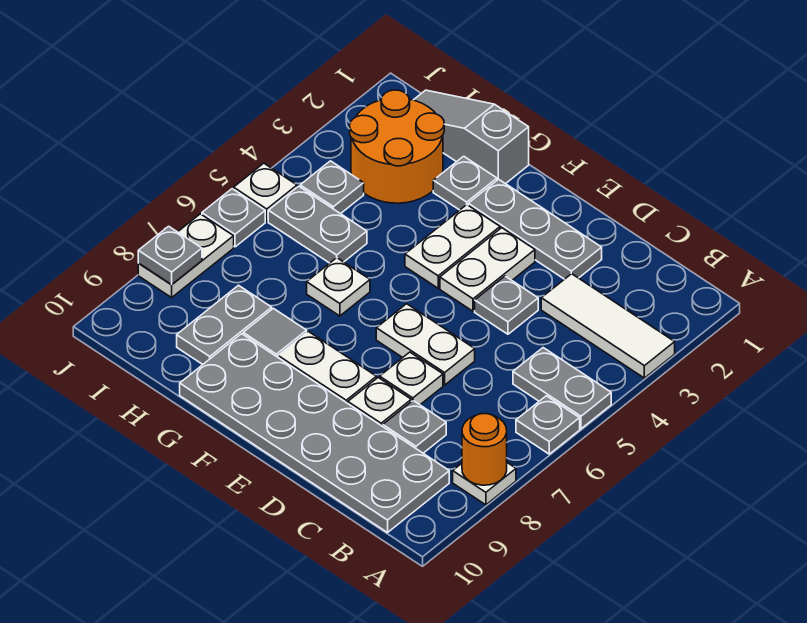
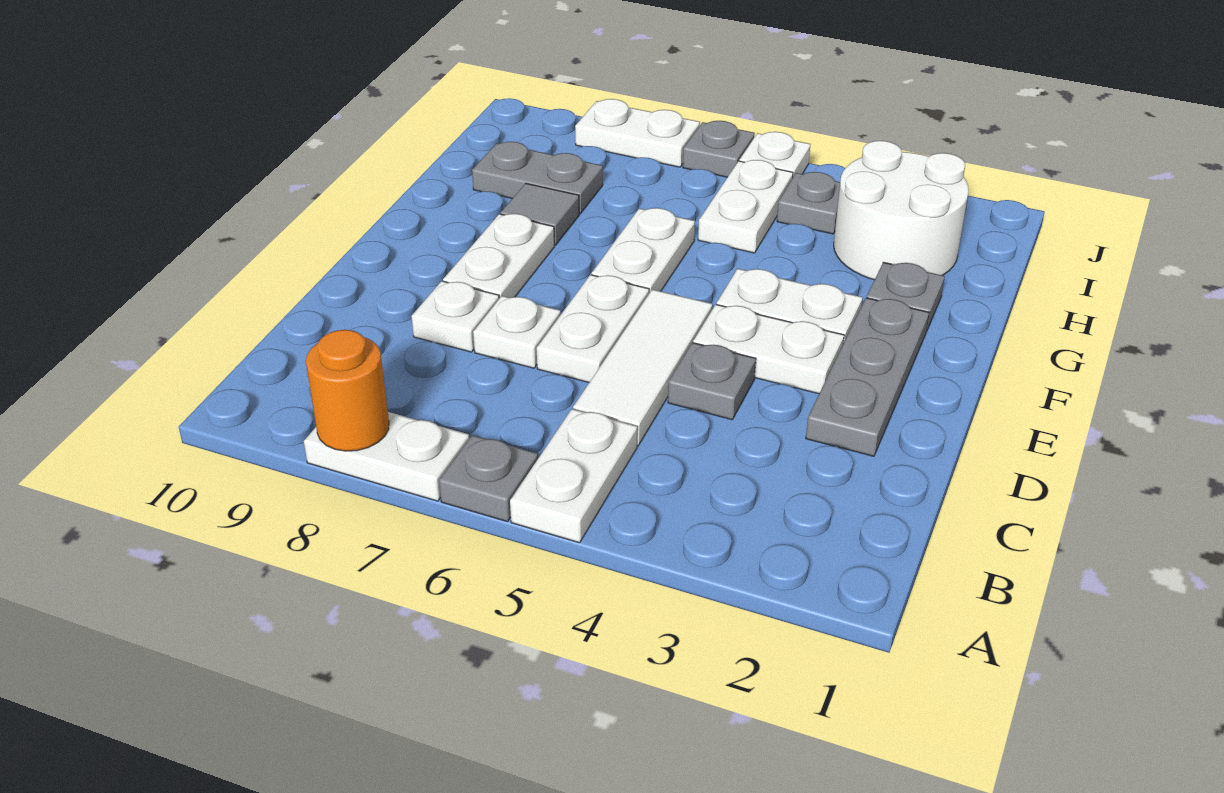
white tile A3:C3 level 1 -> white tile C5:E5 level 1
grey plate A5:B5 level 1 -> white plate A5:B5 level 1
white plate A8 level 1 -> white plate A7:A8 level 1
grey plate B9:G10 level 1 -> none
grey plate C8 level 1 -> none
grey slope G1:I1 level 1 top G -> none
white plate G6 level 1 -> white plate F6:G6 level 1
orange round brick H2:I3 level 1 -> white round brick H2:I3 level 1
grey plate H5:I5 level 1 -> white plate H5:I5 level 1
grey plate J8 level 2 -> none

